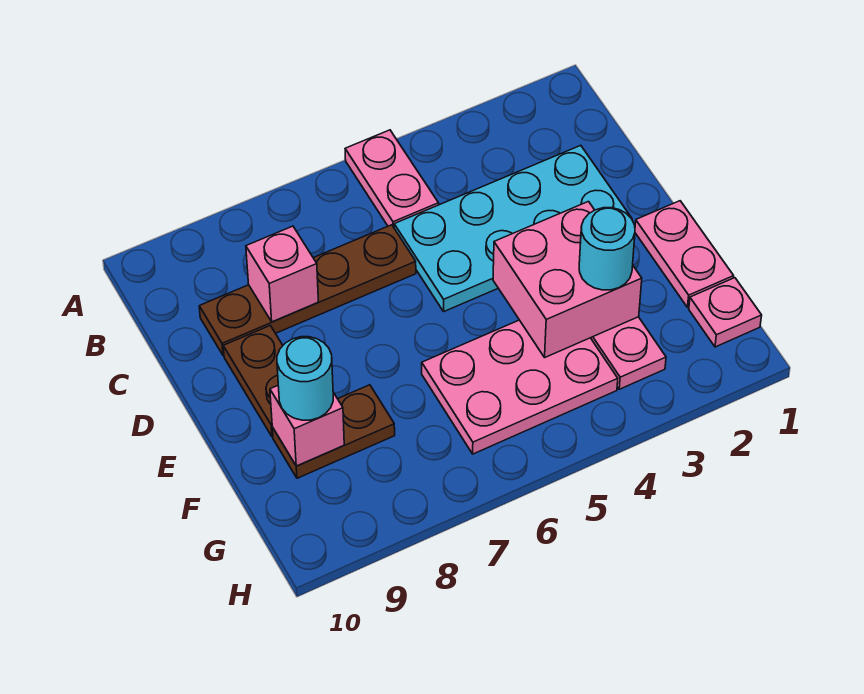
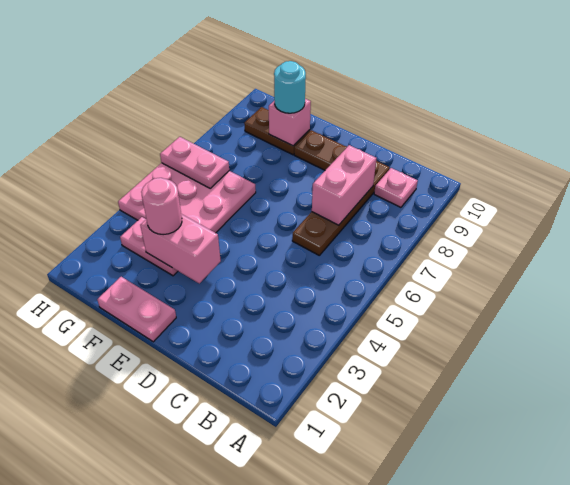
pink plate A5:B5 level 1 -> pink plate G6:H6 level 2
cyan plate C2:D5 level 1 -> none
pink brick C8 level 2 -> pink brick C7:C8 level 2
pink brick E3:F4 level 2 -> pink brick E3:F3 level 2
cyan round brick F3 level 3 -> pink round brick F3 level 3
pink plate F4:G6 level 1 -> pink plate F4:H6 level 1
brown plate F8:F9 level 1 -> brown plate F9:G9 level 1
pink plate G1 level 1 -> pink plate B9 level 1

